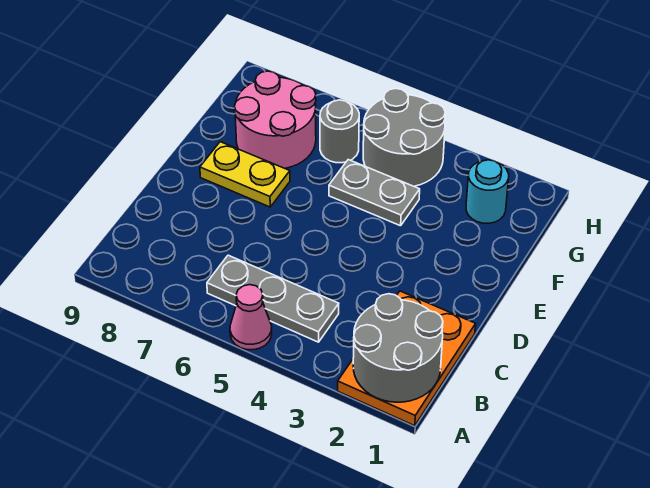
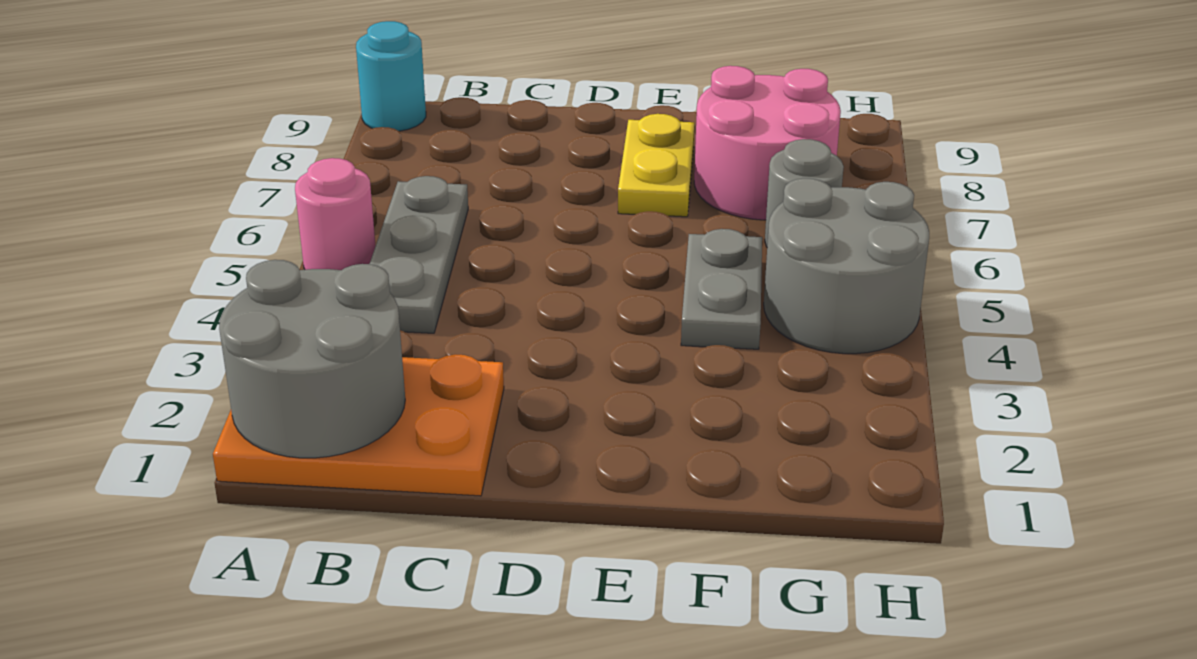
pink cone A5 level 1 -> pink round brick A5 level 1
cyan round brick G2 level 1 -> cyan round brick A9 level 1

